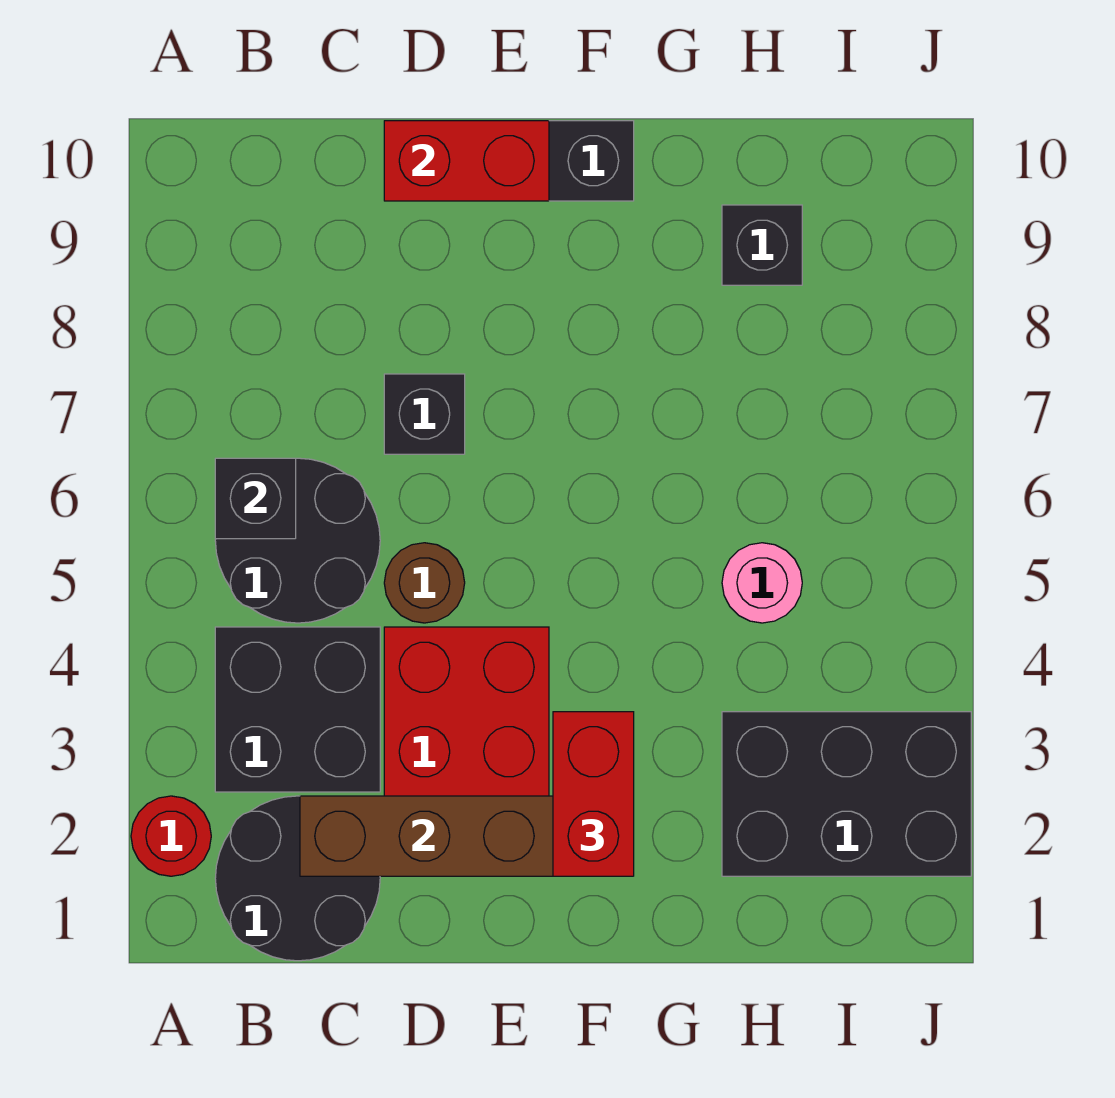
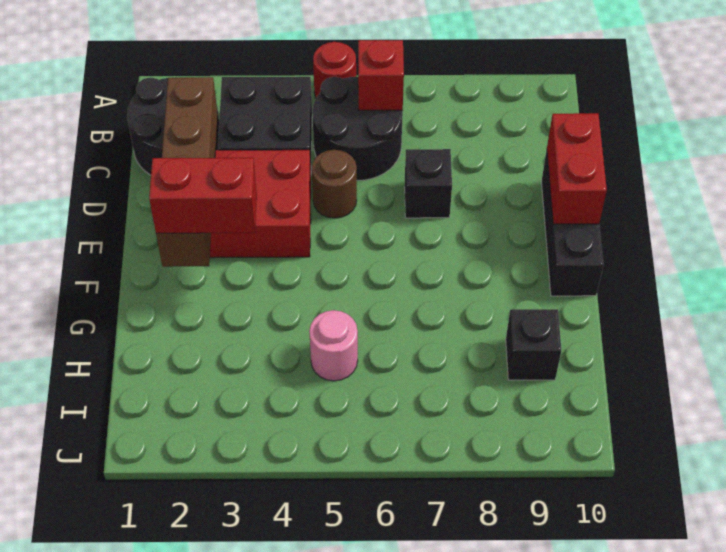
red round brick A2 level 1 -> red round brick A5 level 1
black brick B6 level 2 -> red brick B6 level 2
black brick H2:J3 level 1 -> none

